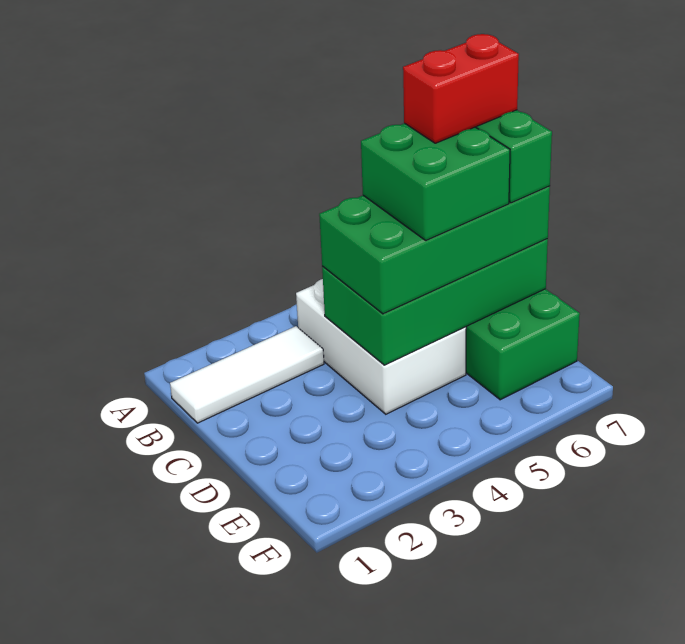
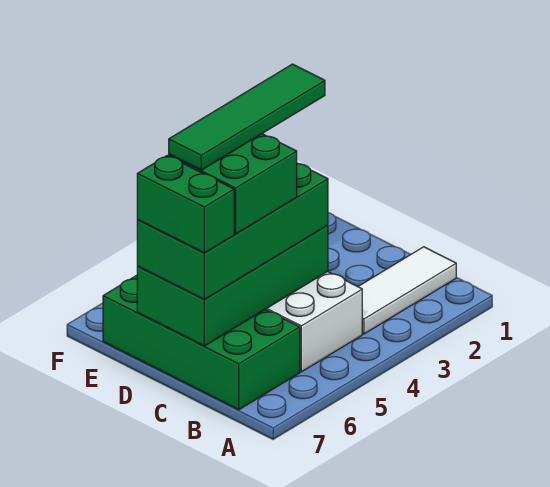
red brick C6:C7 level 5 -> none
none -> green tile D3:D6 level 5

